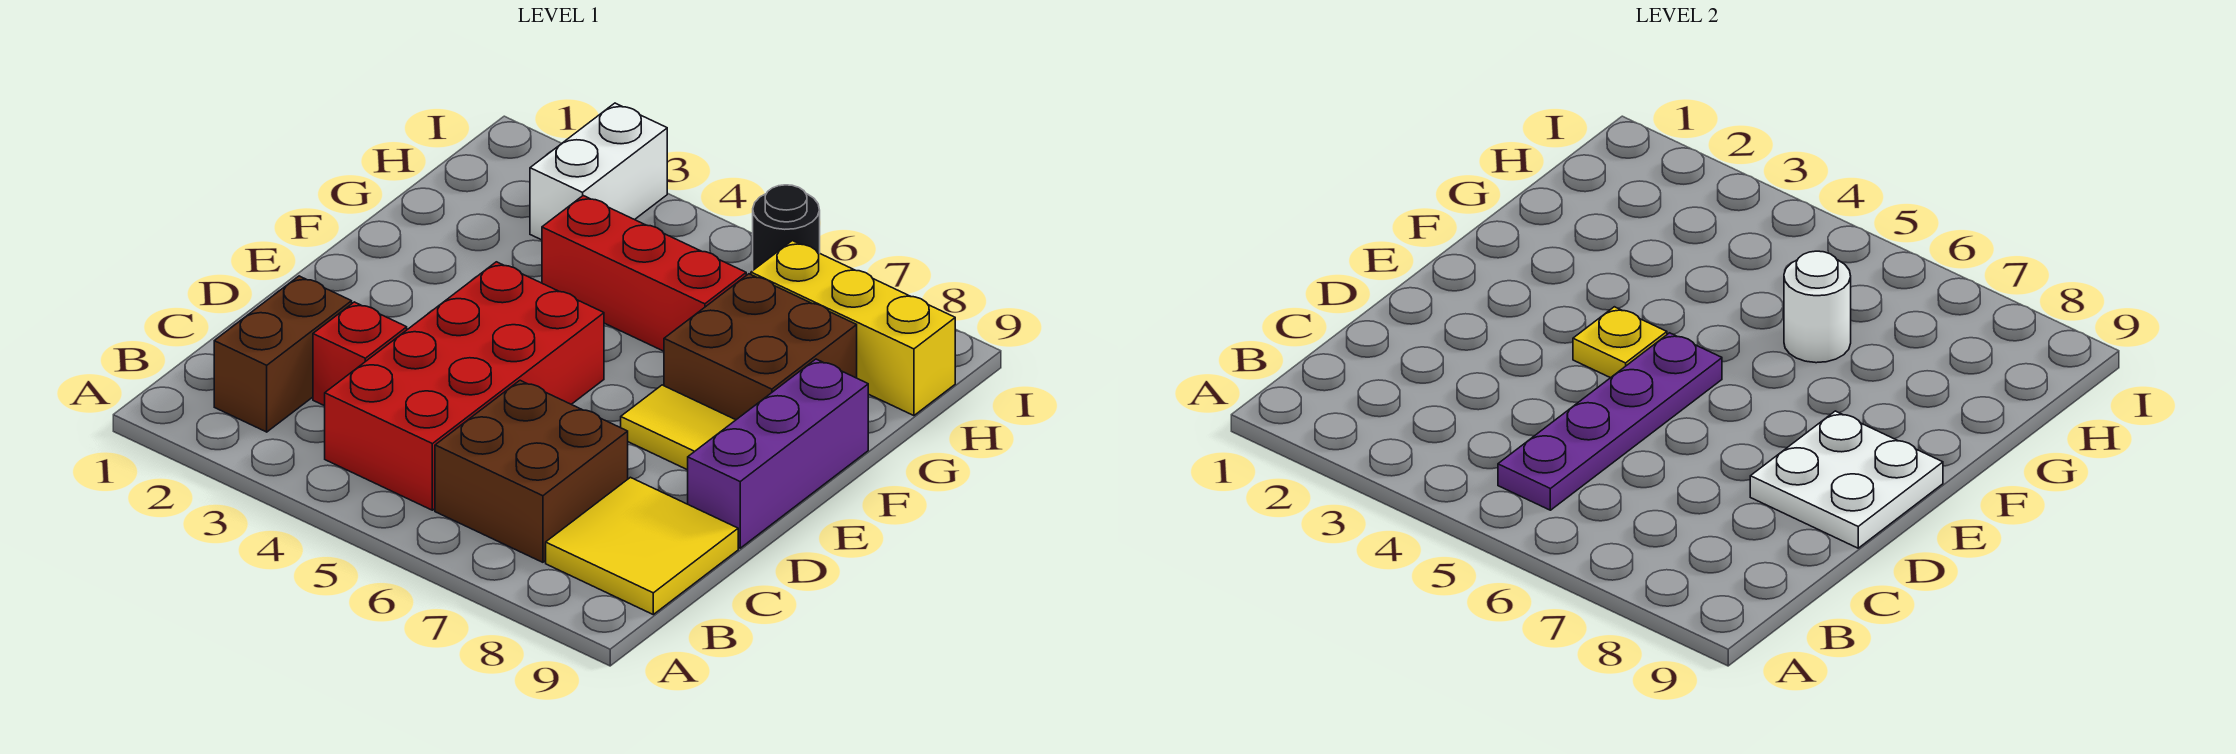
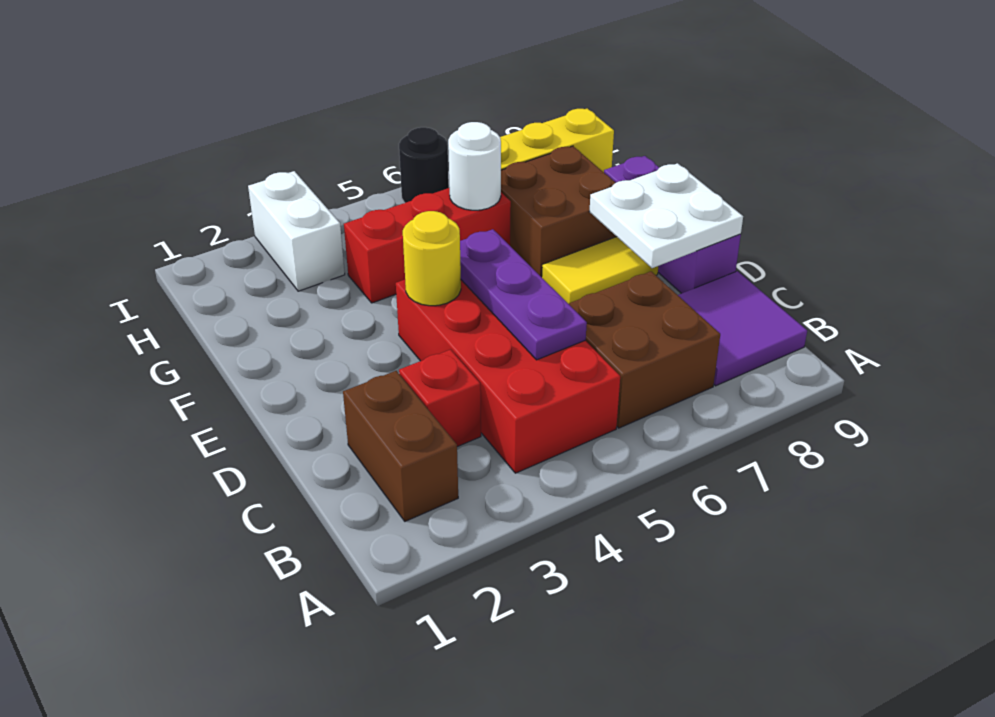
purple plate B5:E5 level 2 -> purple plate C5:E5 level 2
yellow tile B8:C9 level 1 -> purple tile B8:C9 level 1
yellow plate E4 level 2 -> yellow round brick E4 level 2

